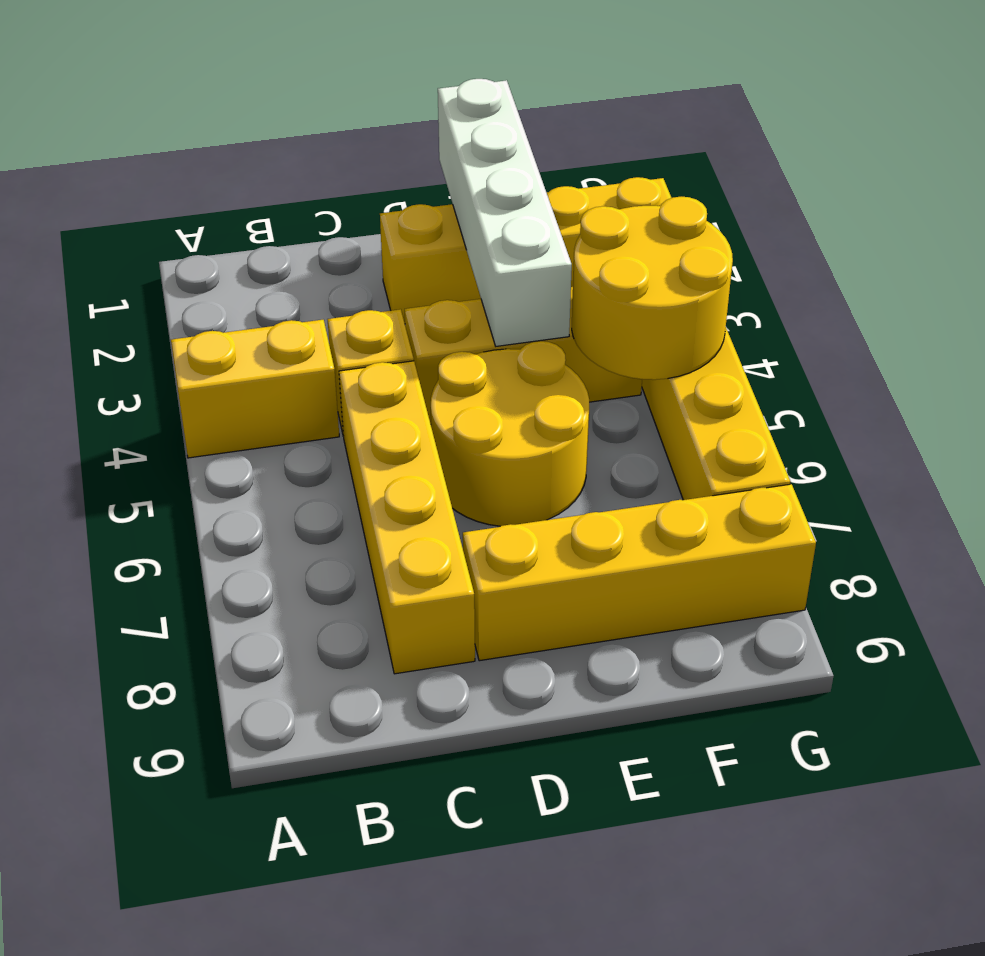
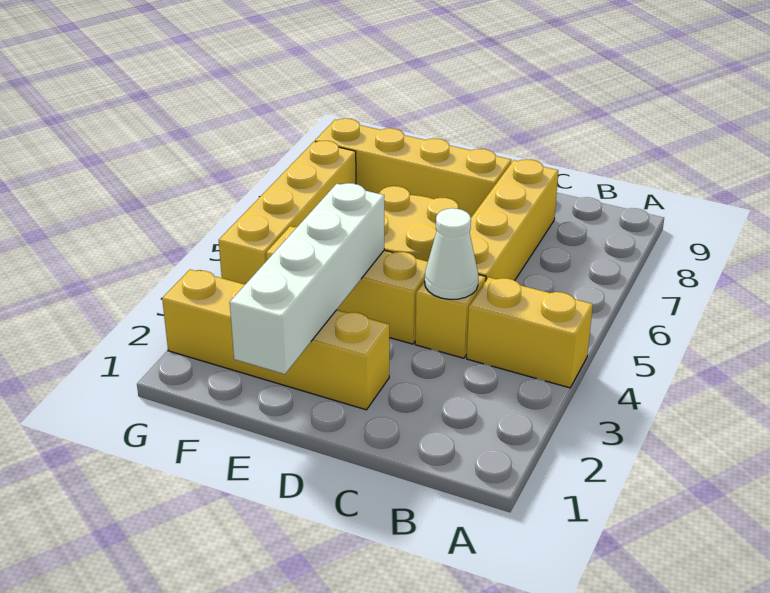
none -> white cone C4 level 2
yellow round brick F4:G5 level 2 -> none

